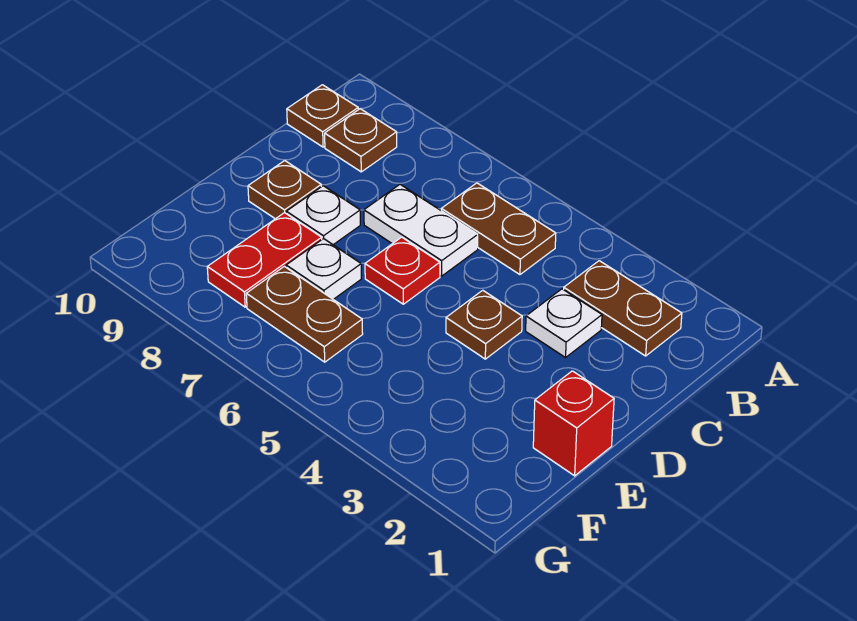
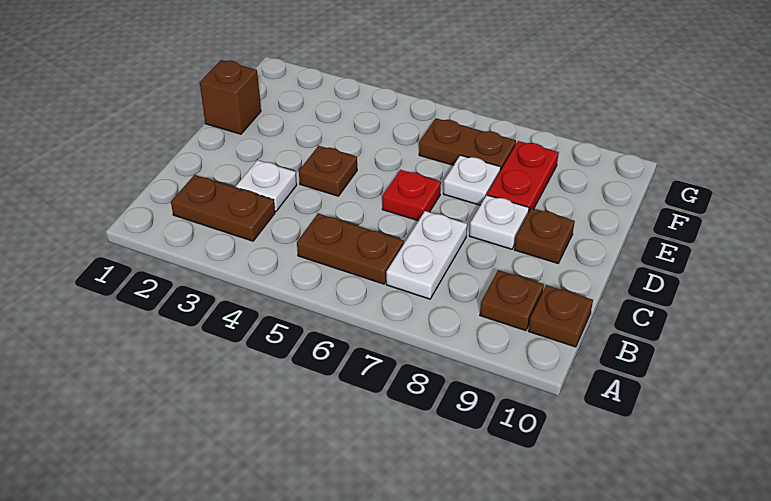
white plate C6:C7 level 1 -> white plate B7:C7 level 1
red brick E1 level 1 -> brown brick E1 level 1

